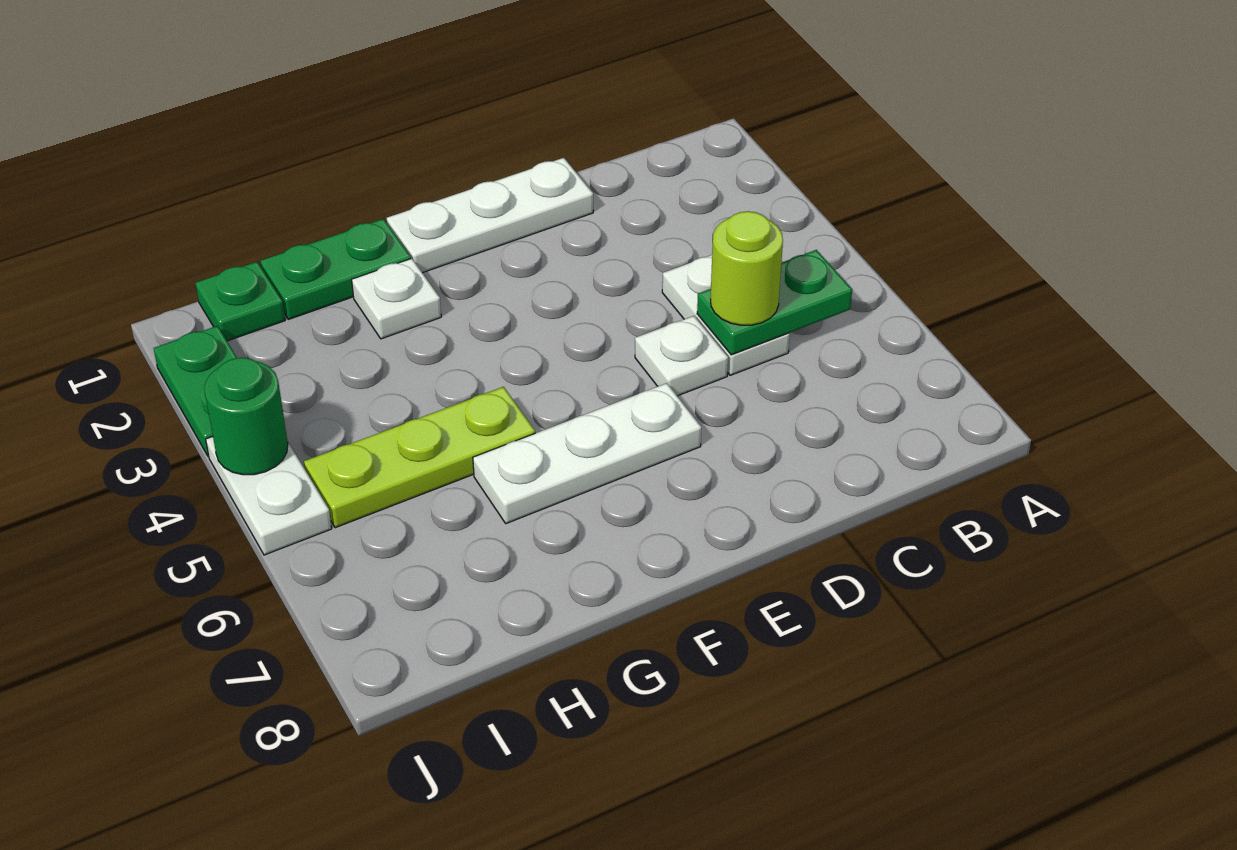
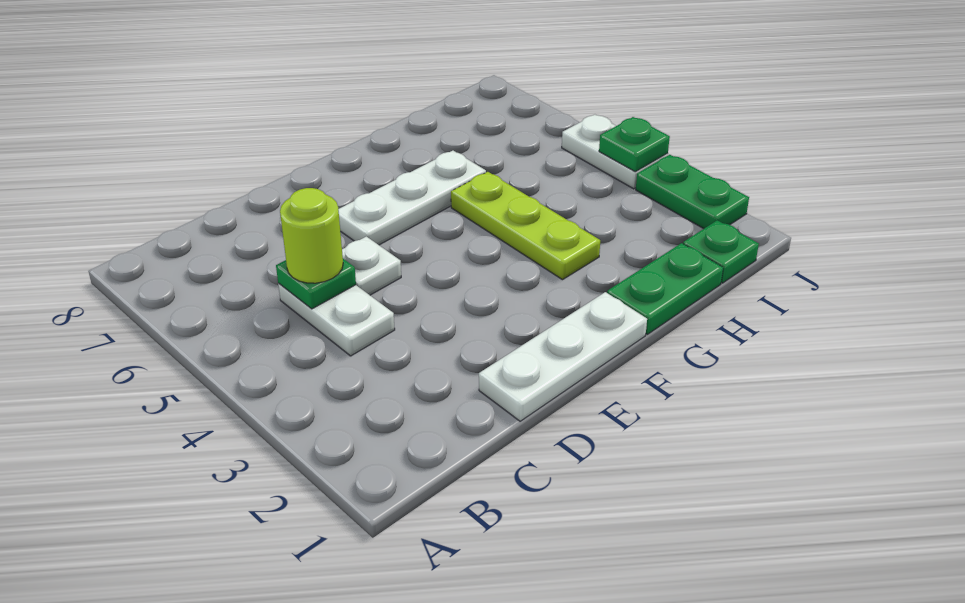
green plate B5:C5 level 2 -> green plate C5 level 2
white plate G2 level 1 -> none
lime plate G5:I5 level 1 -> lime plate G3:G5 level 1
green round brick J4 level 2 -> green plate J4 level 2

